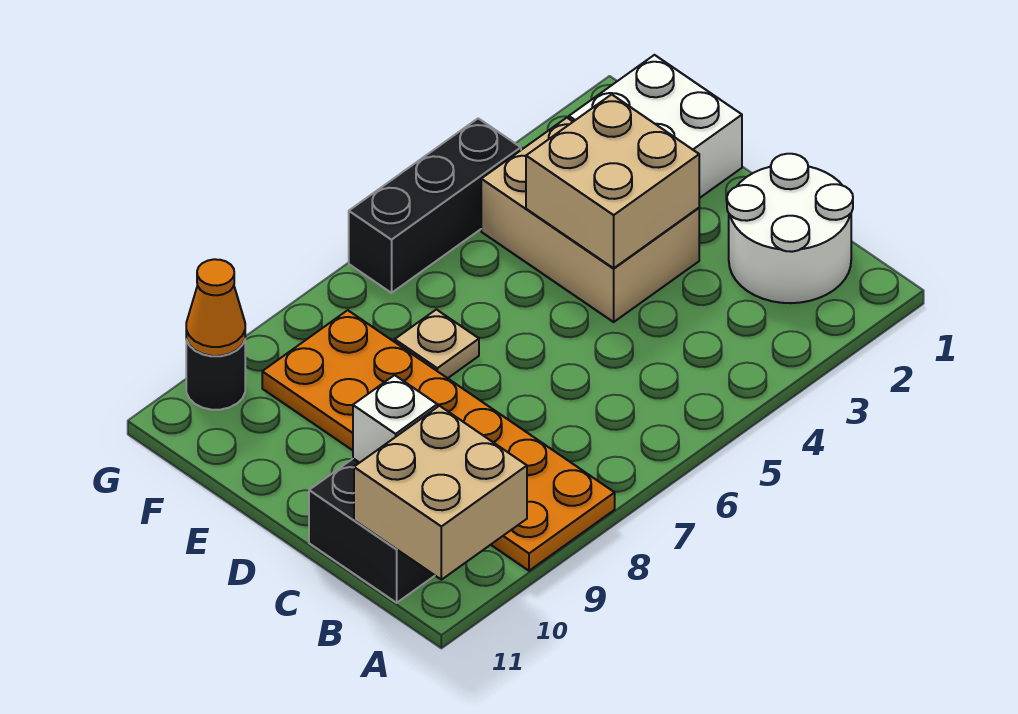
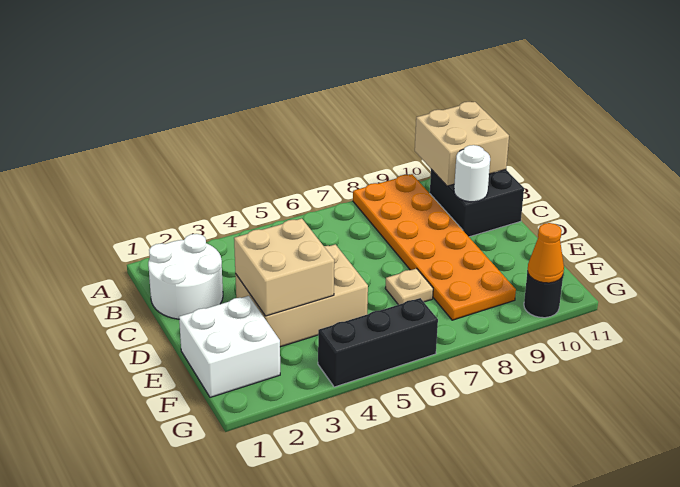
white brick C10 level 2 -> white round brick C10 level 2
tan brick D3:F4 level 1 -> tan brick D3:E5 level 1

